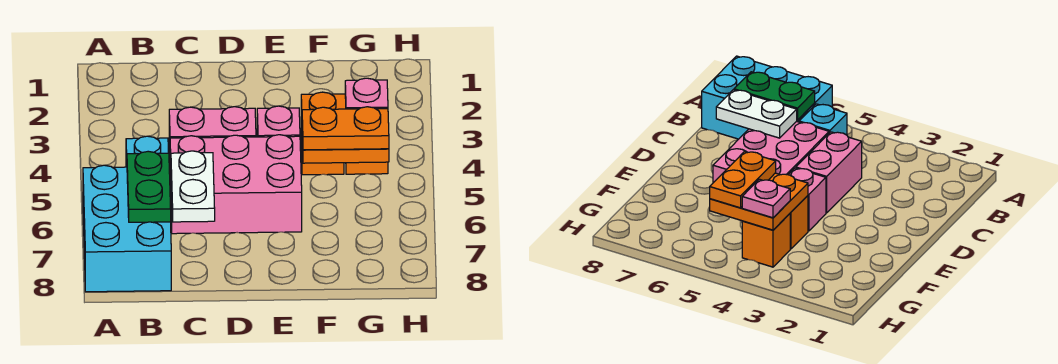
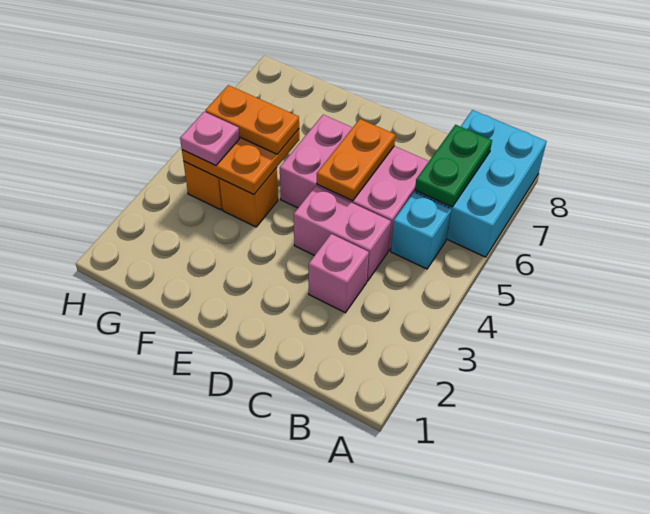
white plate C6:C7 level 2 -> none
none -> orange plate D5:D6 level 2
pink brick E4 level 1 -> pink brick C3 level 1

